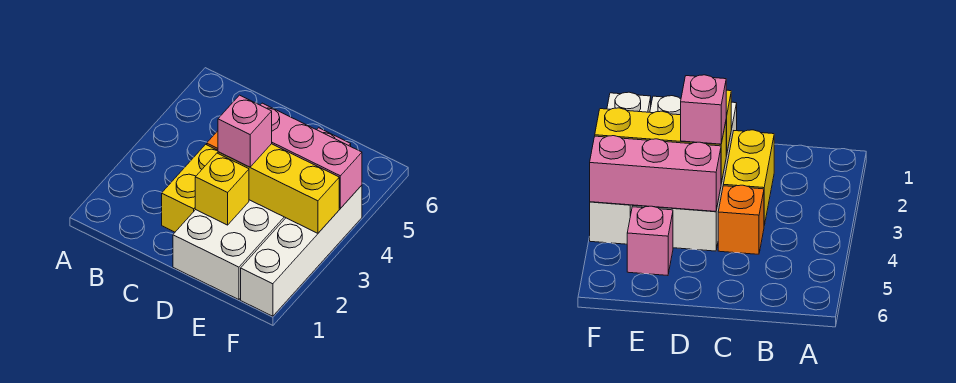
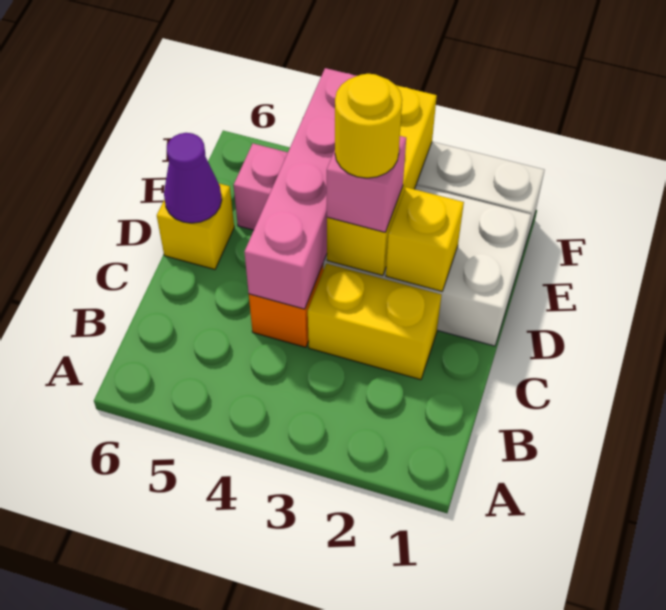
none -> yellow round brick D3 level 4
pink brick D4:F4 level 2 -> pink brick C4:F4 level 2
none -> yellow brick D6 level 1
none -> purple cone D6 level 2

